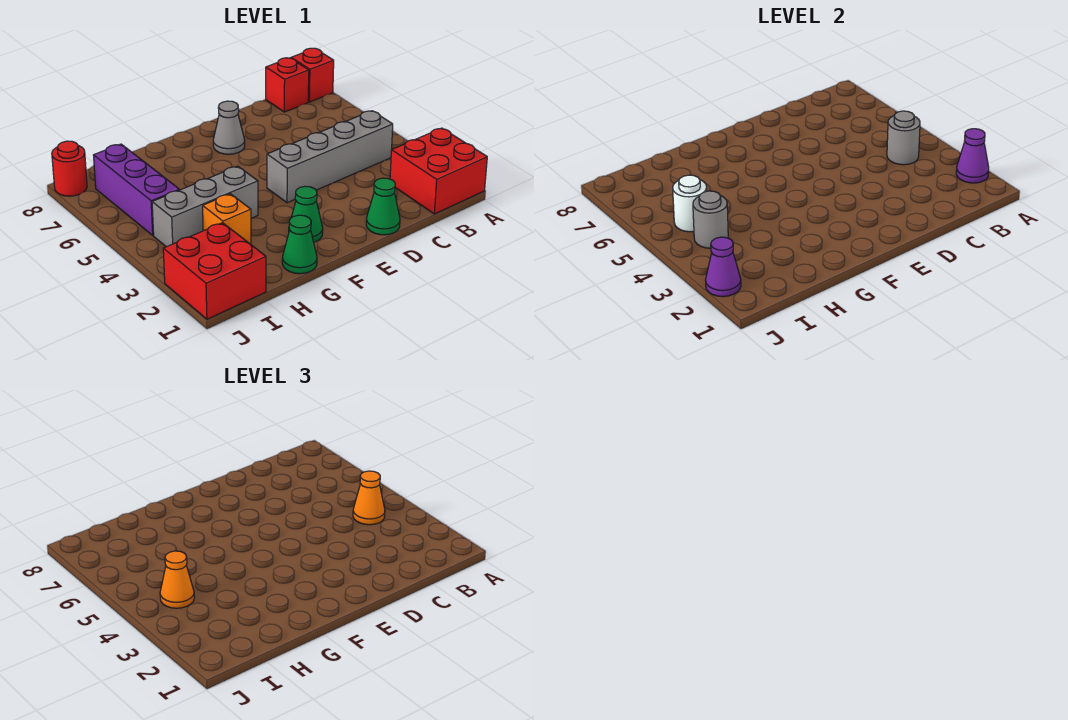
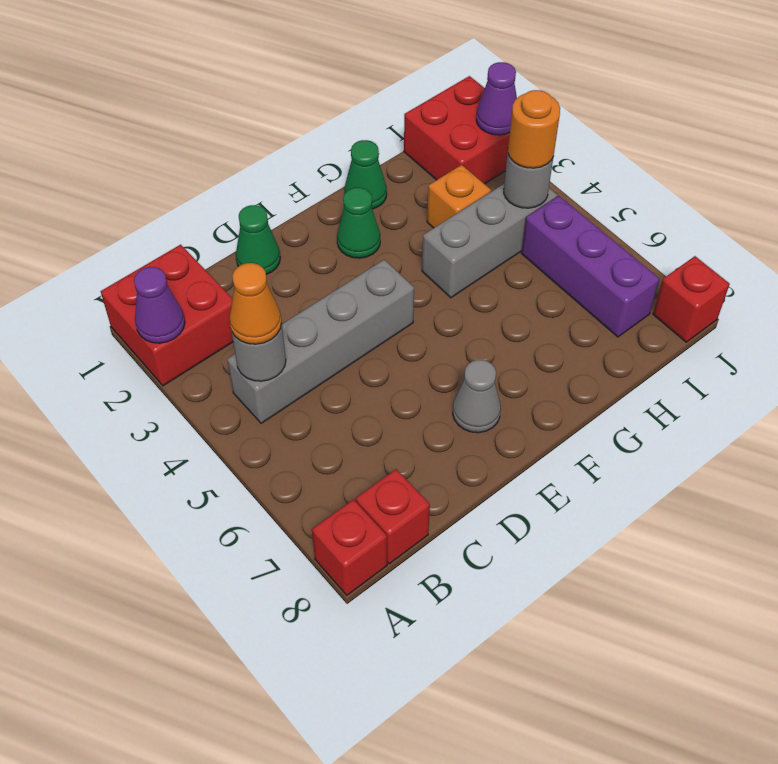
orange cone I4 level 3 -> orange round brick I4 level 3
white round brick I5 level 2 -> none
red round brick J8 level 1 -> red brick J8 level 1

